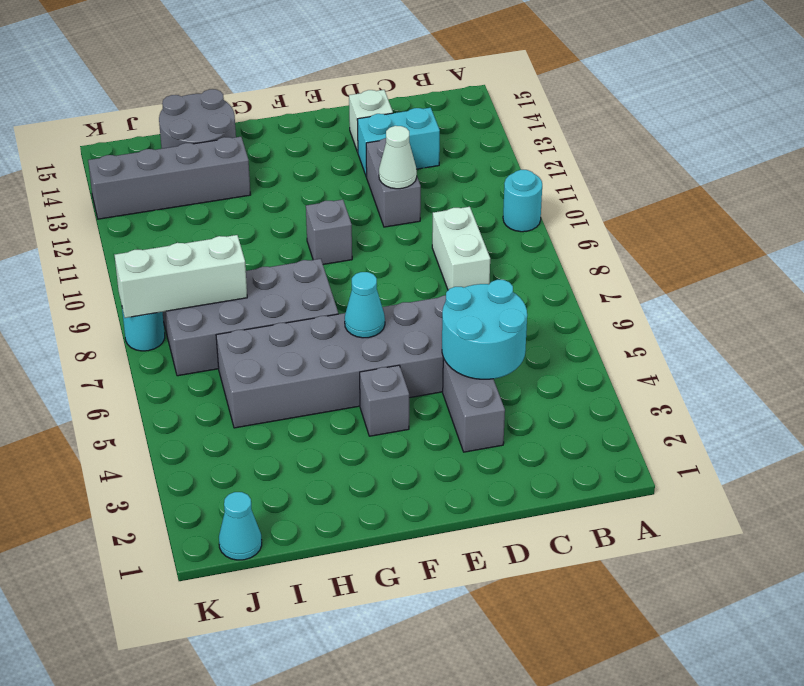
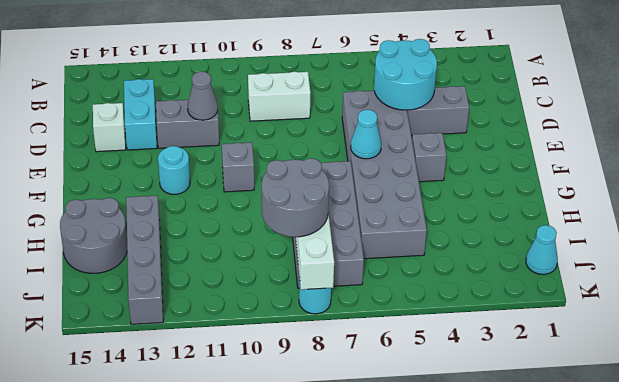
cyan round brick A10 level 1 -> cyan round brick F12 level 1
white cone D11 level 2 -> grey cone D11 level 2
none -> grey round brick I8:J9 level 3

